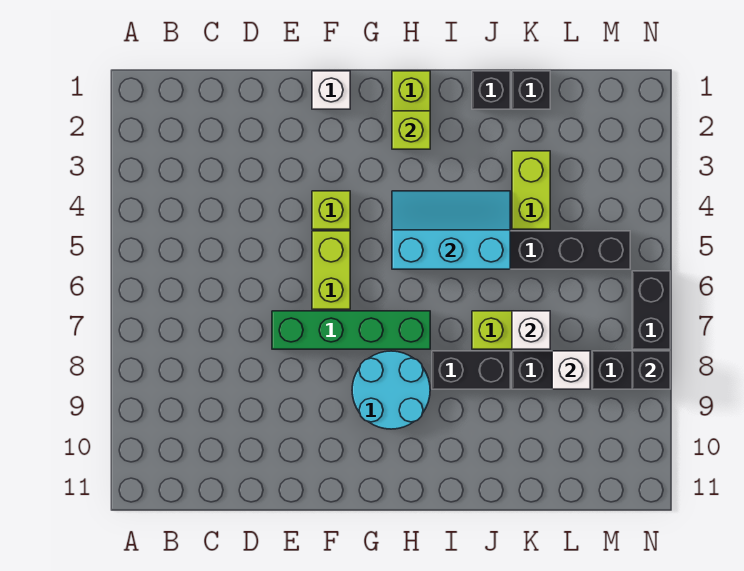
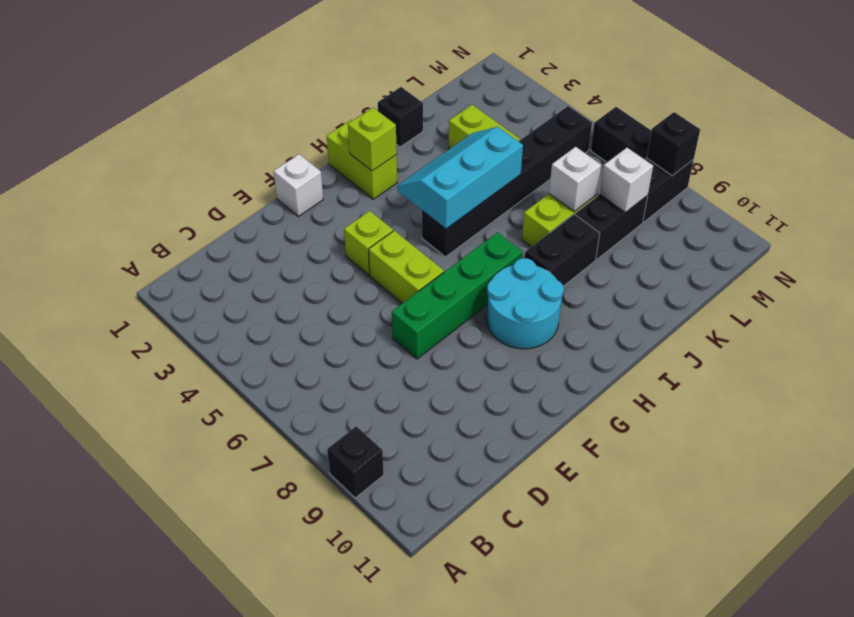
black brick K1 level 1 -> black brick A9 level 1

